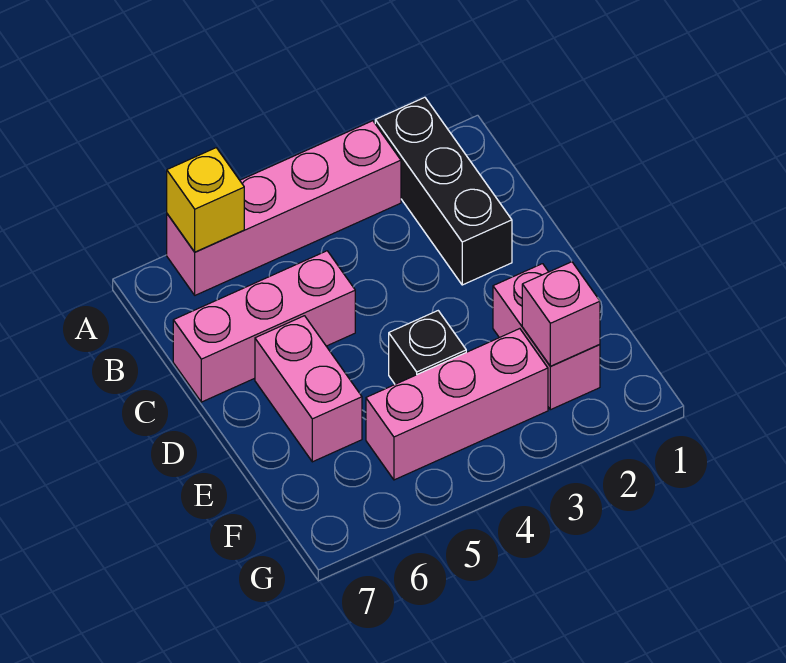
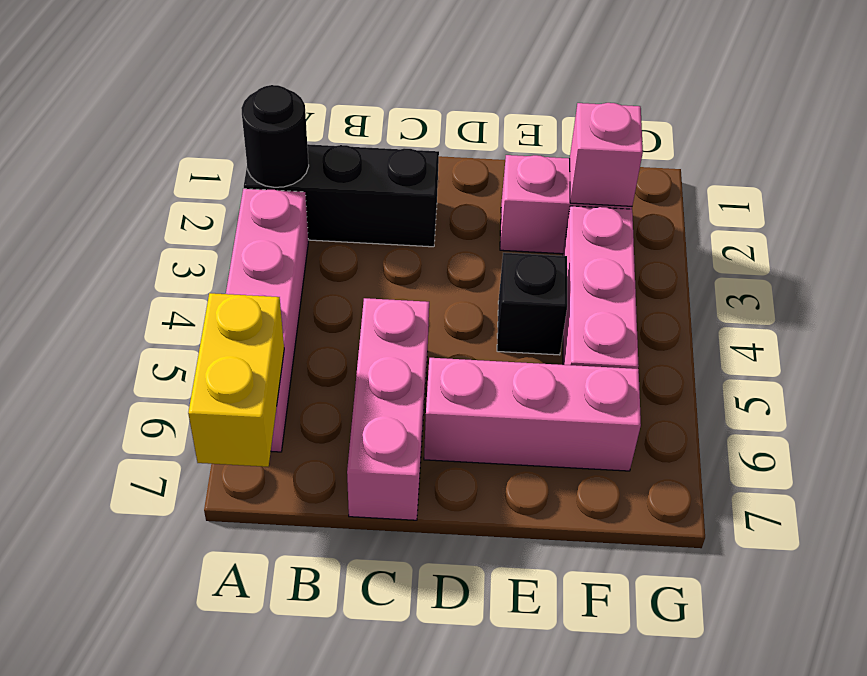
none -> black round brick A2 level 2
yellow brick A6 level 2 -> yellow brick A6:A7 level 2
pink brick D6:E6 level 1 -> pink brick D6:F6 level 1

